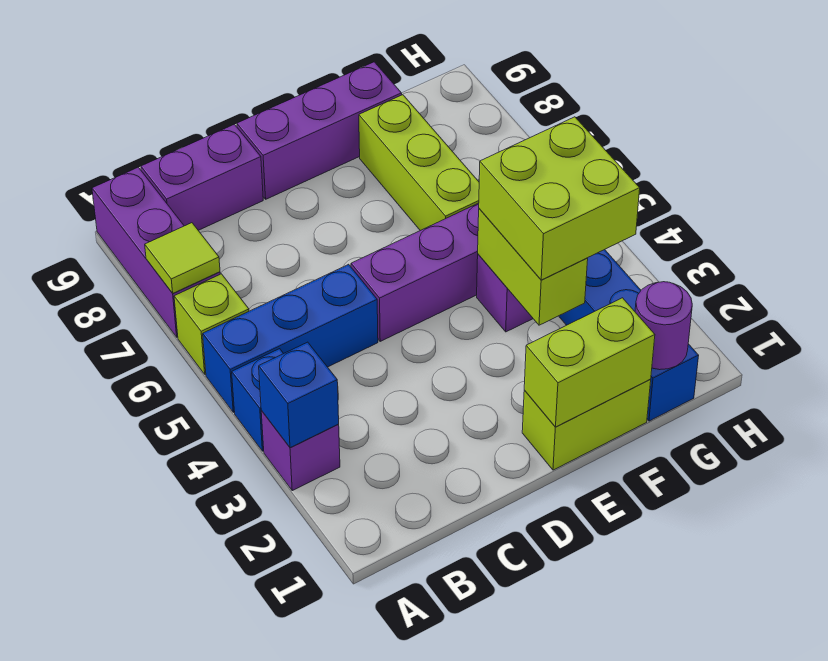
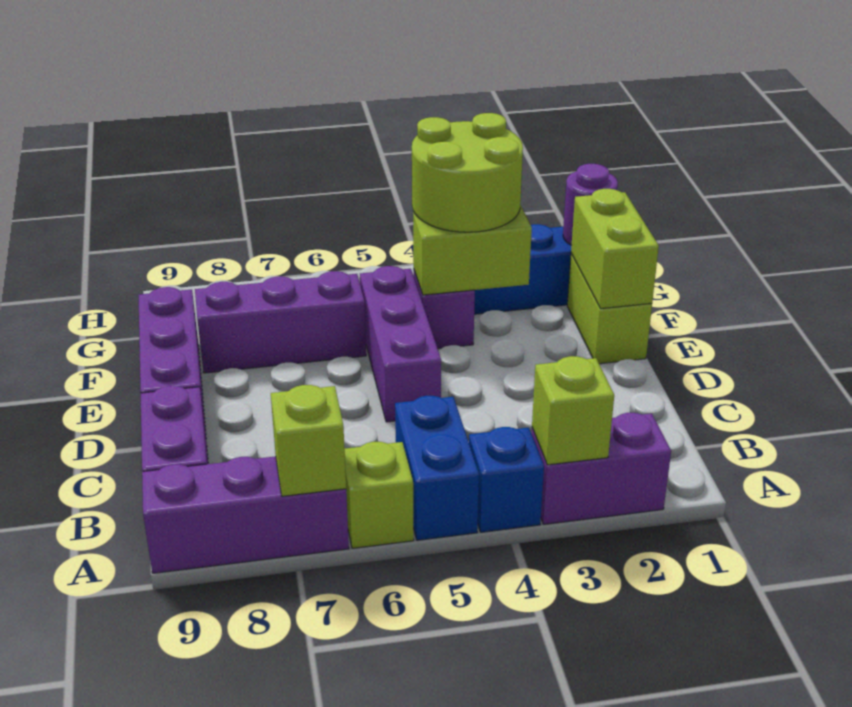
purple brick A3 level 1 -> purple brick A2:A3 level 1
blue brick A3 level 2 -> lime brick A3 level 2
blue brick A5:C5 level 1 -> blue brick A5:B5 level 1
lime tile A7 level 2 -> lime brick A7 level 2
lime brick F3:G4 level 3 -> lime round brick F3:G4 level 3
lime brick F6:F8 level 1 -> purple brick F6:F8 level 1

